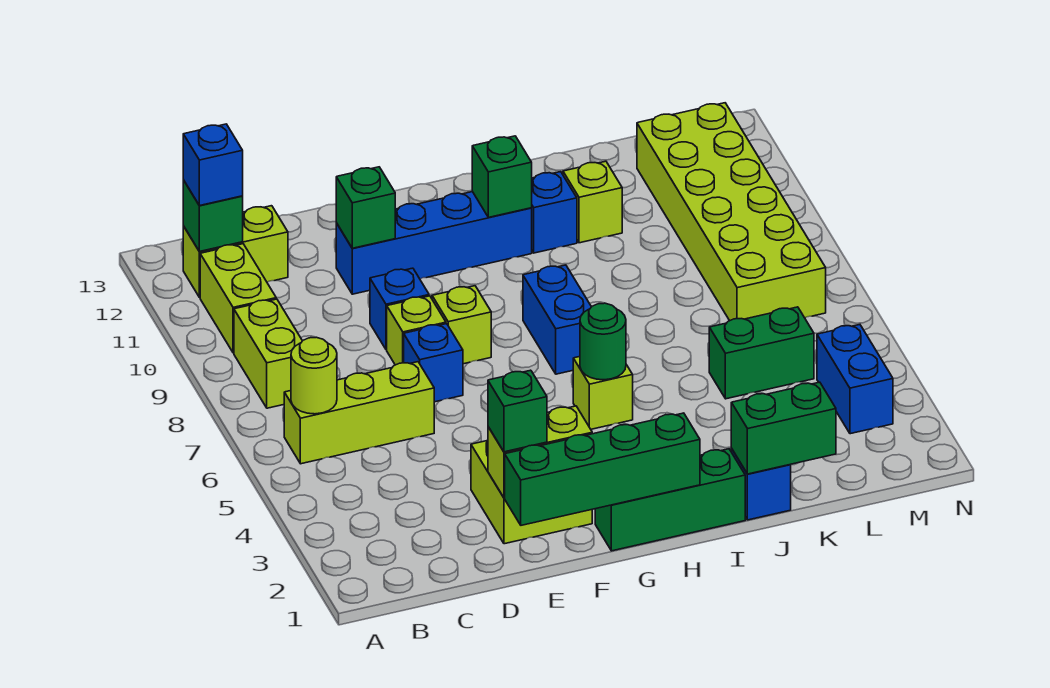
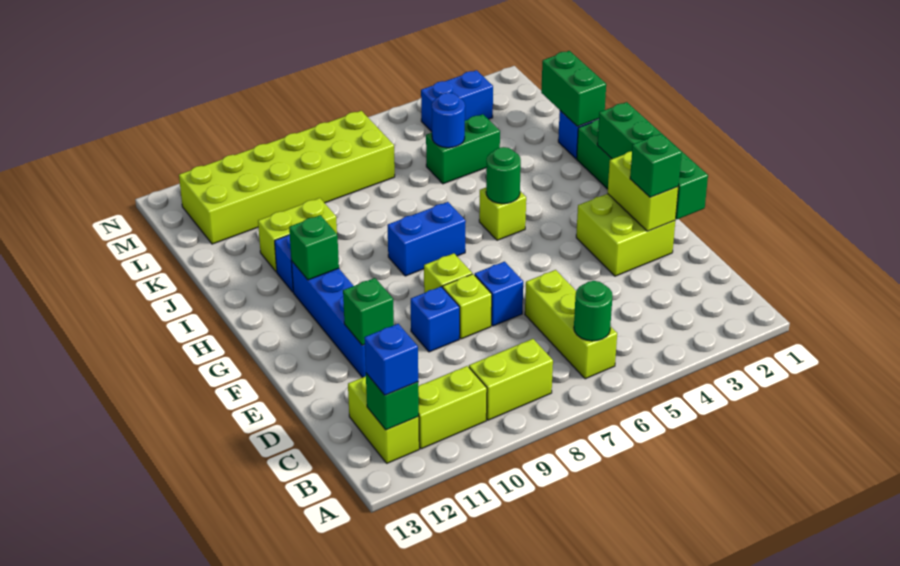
lime round brick B6 level 2 -> green round brick B6 level 2
lime brick J11 level 1 -> lime brick J10:J11 level 1
green brick K5:L5 level 1 -> green brick K4:K5 level 1
none -> blue round brick K5 level 2

